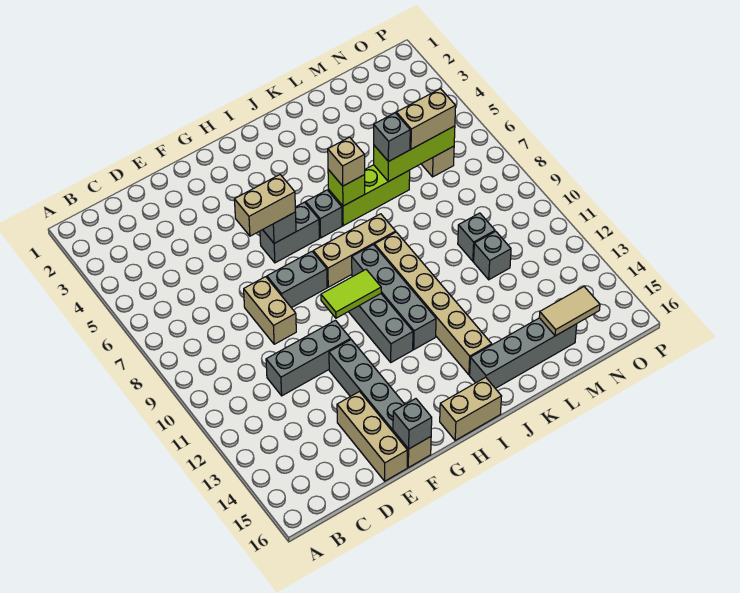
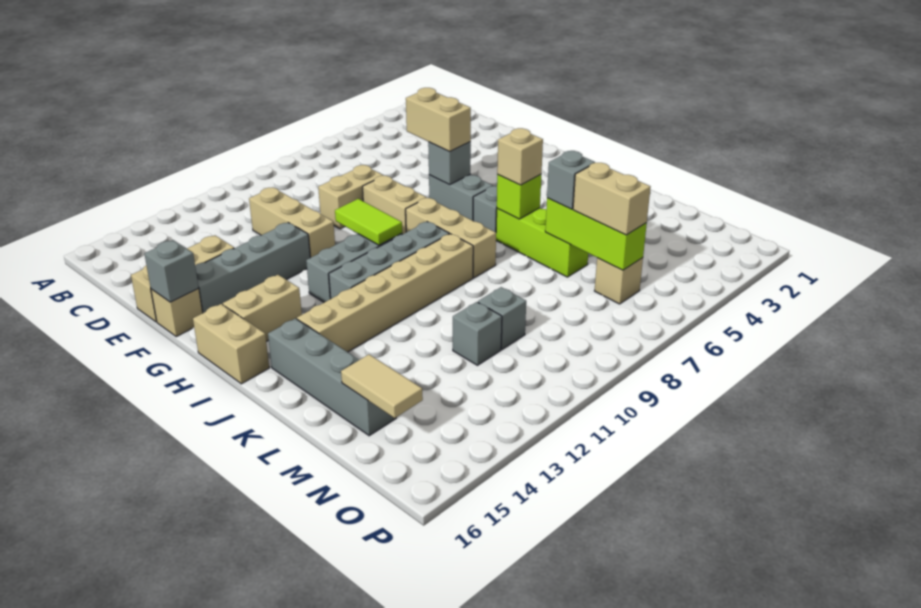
grey brick D11:F11 level 1 -> tan brick D11:F11 level 1
grey brick F8:G8 level 1 -> tan brick F8:G8 level 1
none -> tan brick H14:H15 level 1

